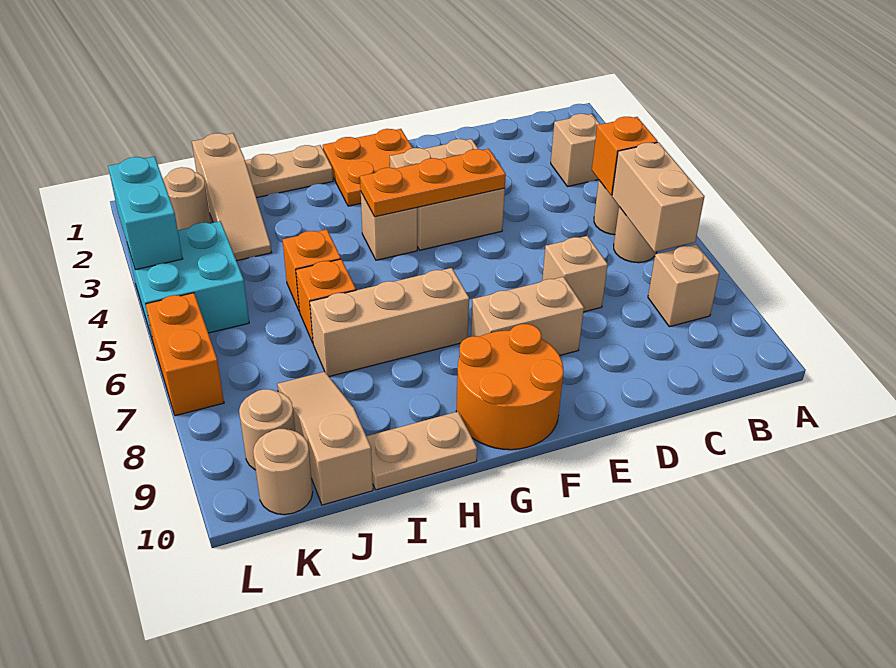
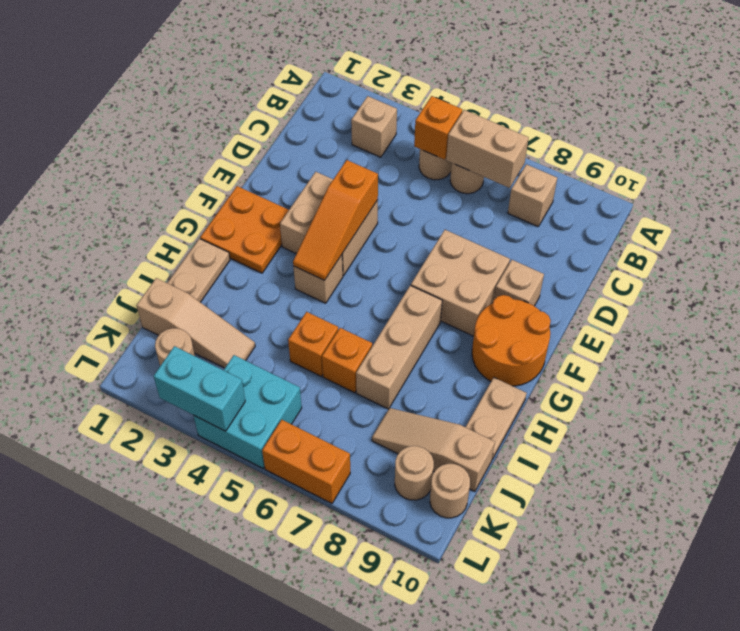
tan brick D7 level 1 -> tan brick E9 level 1
orange plate E4:G4 level 2 -> orange slope E4:G4 level 2 top E
tan brick E8:F8 level 1 -> tan brick E7:F8 level 1

